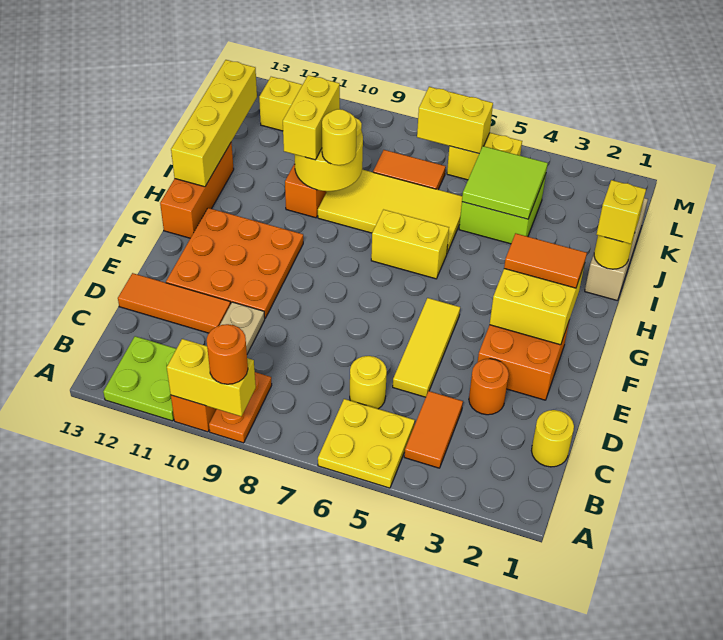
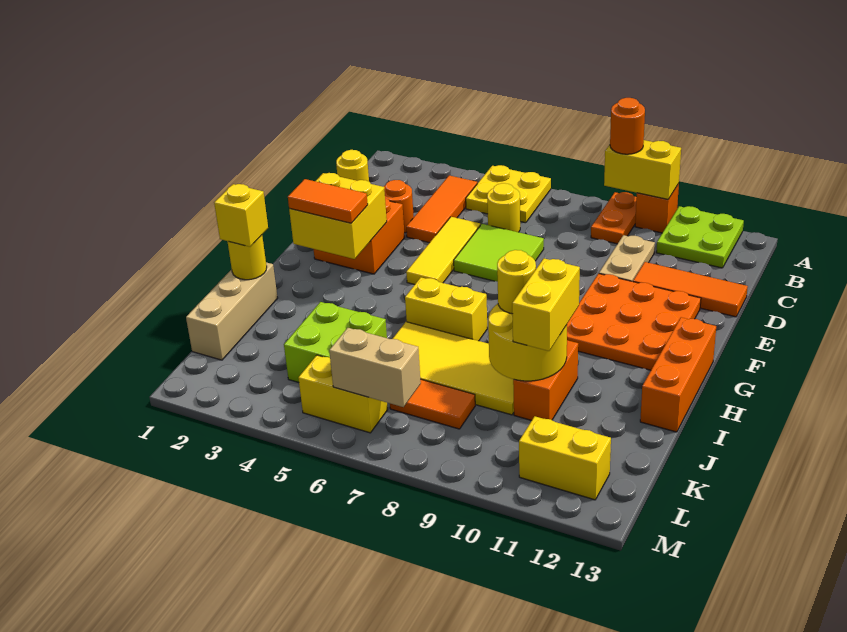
orange tile B4:C4 level 1 -> orange tile B4:D4 level 1
yellow brick H13:K13 level 2 -> none
lime tile J4:K5 level 2 -> lime tile D6:E7 level 1
yellow brick L6:L7 level 2 -> tan brick L6:L7 level 2

